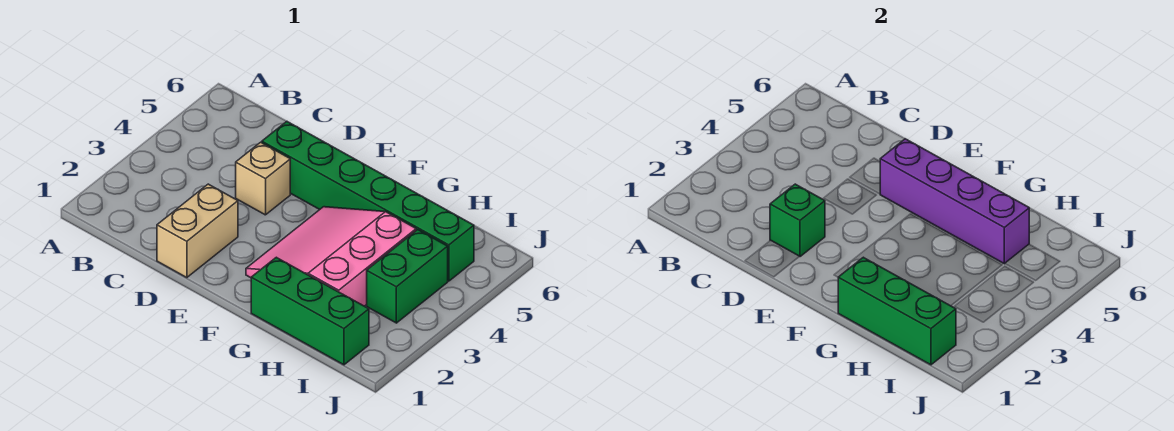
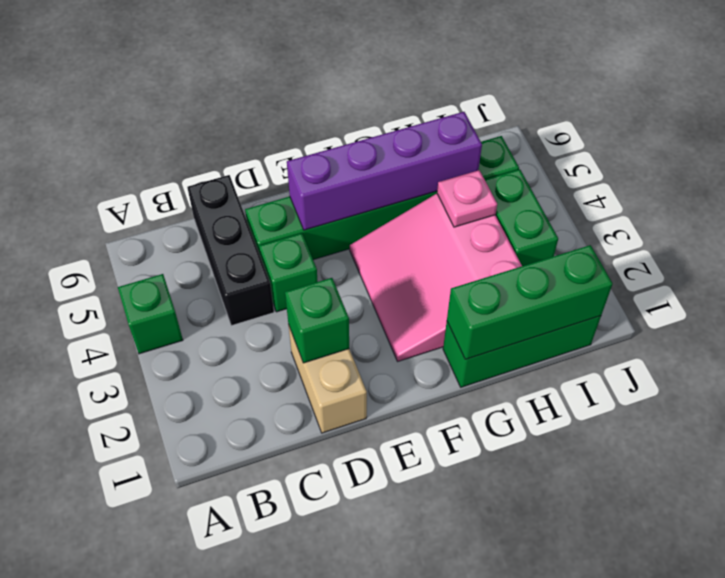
none -> green brick A4 level 1
none -> black brick C4:C6 level 1
tan brick D4 level 1 -> green brick D4 level 1
none -> pink plate H4 level 2

